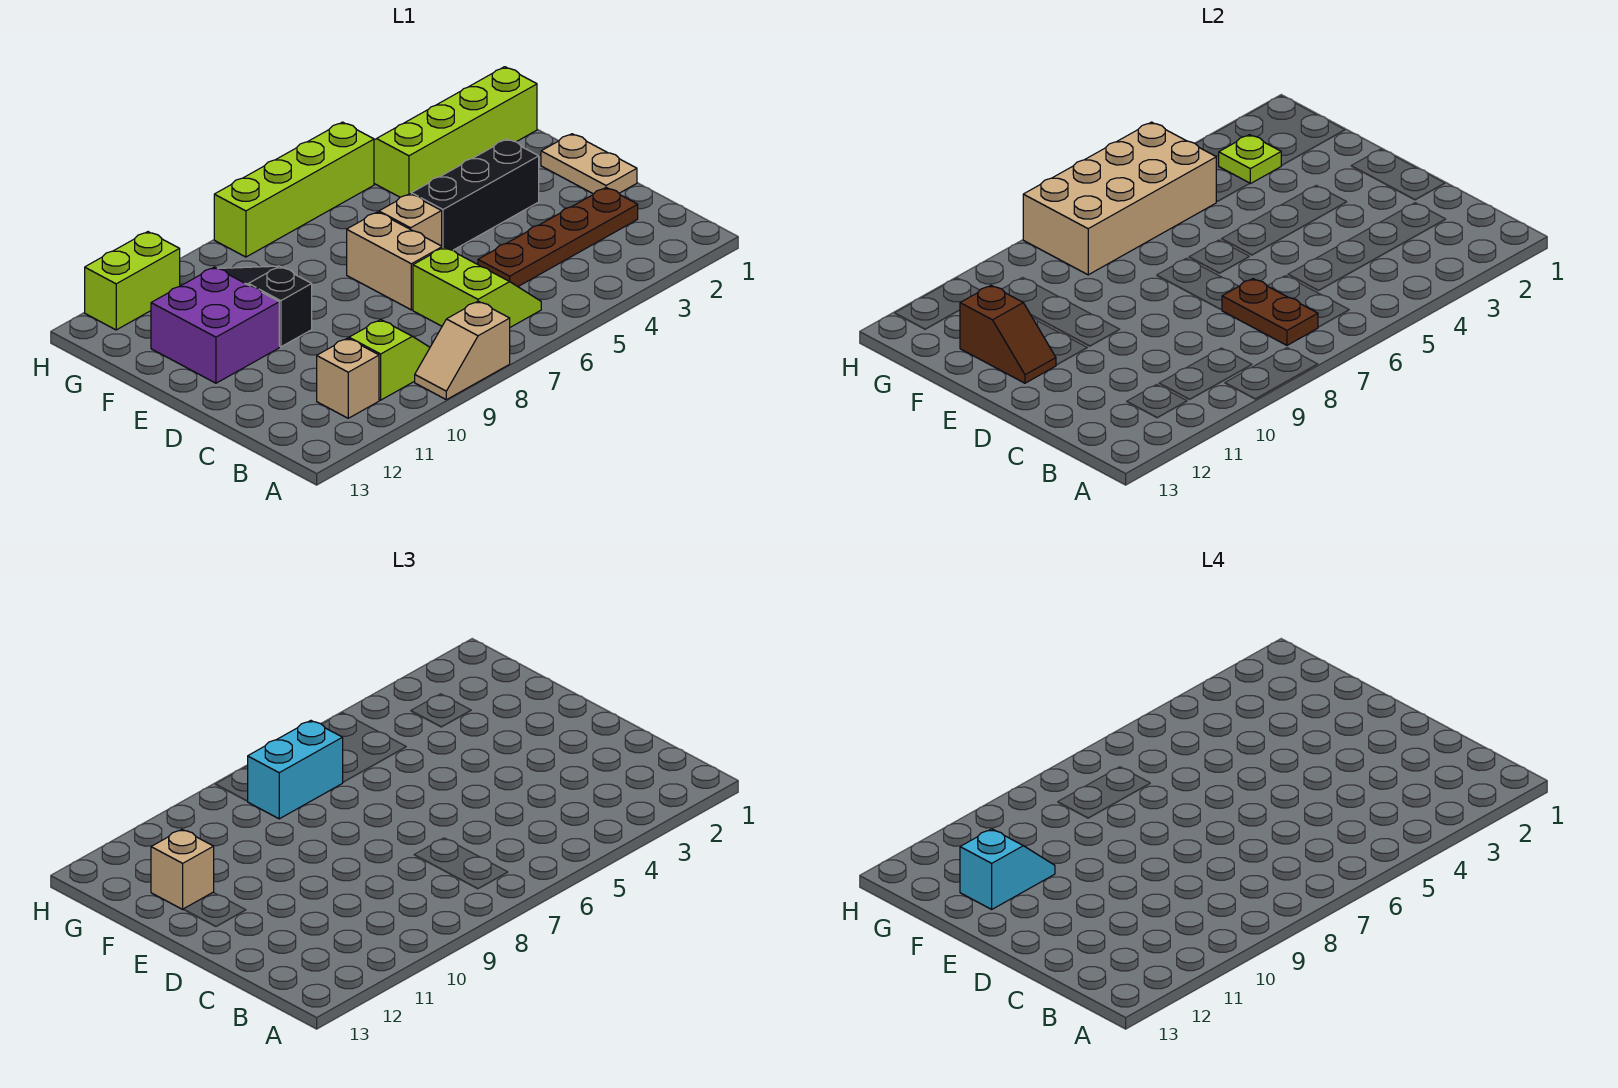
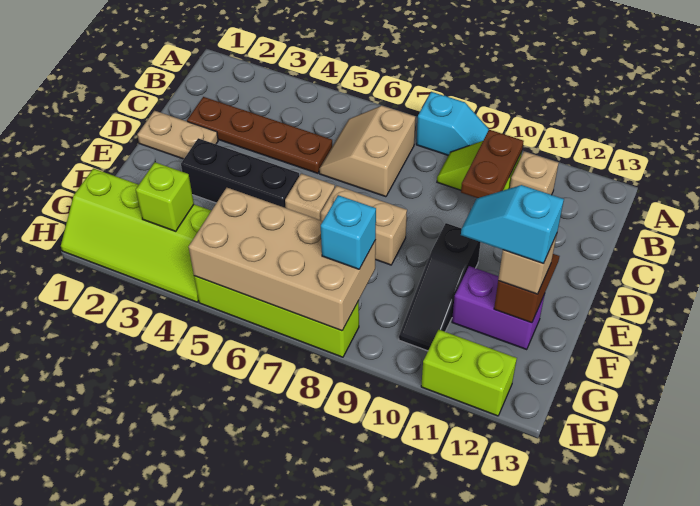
tan slope A8:A9 level 1 top 8 -> cyan slope A8:A9 level 1 top 8
lime slope B6:C7 level 1 top 7 -> tan slope B6:C7 level 1 top 7
brown plate B7:C7 level 2 -> brown plate B10:C10 level 2
tan plate D1:E1 level 1 -> tan plate D1:D2 level 1
tan brick D7:E7 level 1 -> tan brick E7:E8 level 1
purple brick E11:F12 level 1 -> purple brick F11:F12 level 1
lime plate G3 level 2 -> lime brick G3 level 2
cyan brick G7:G8 level 3 -> cyan brick G8 level 3

